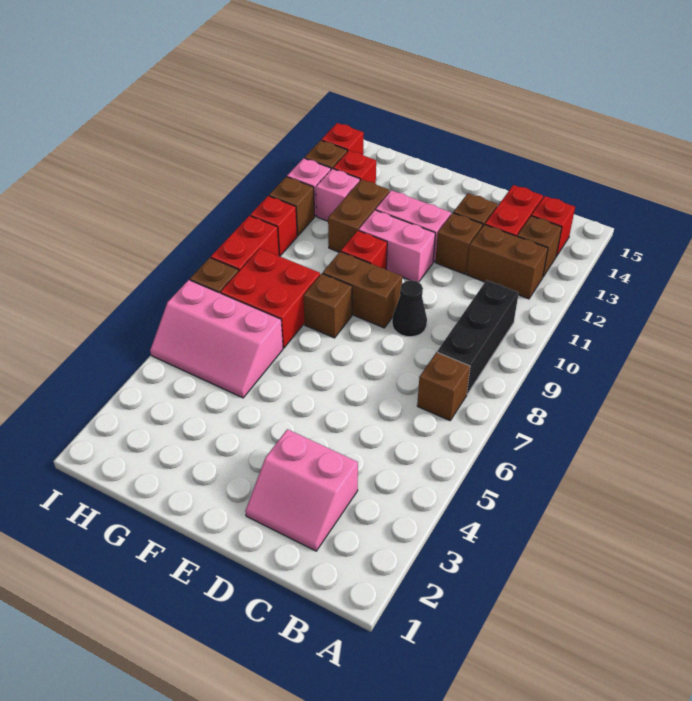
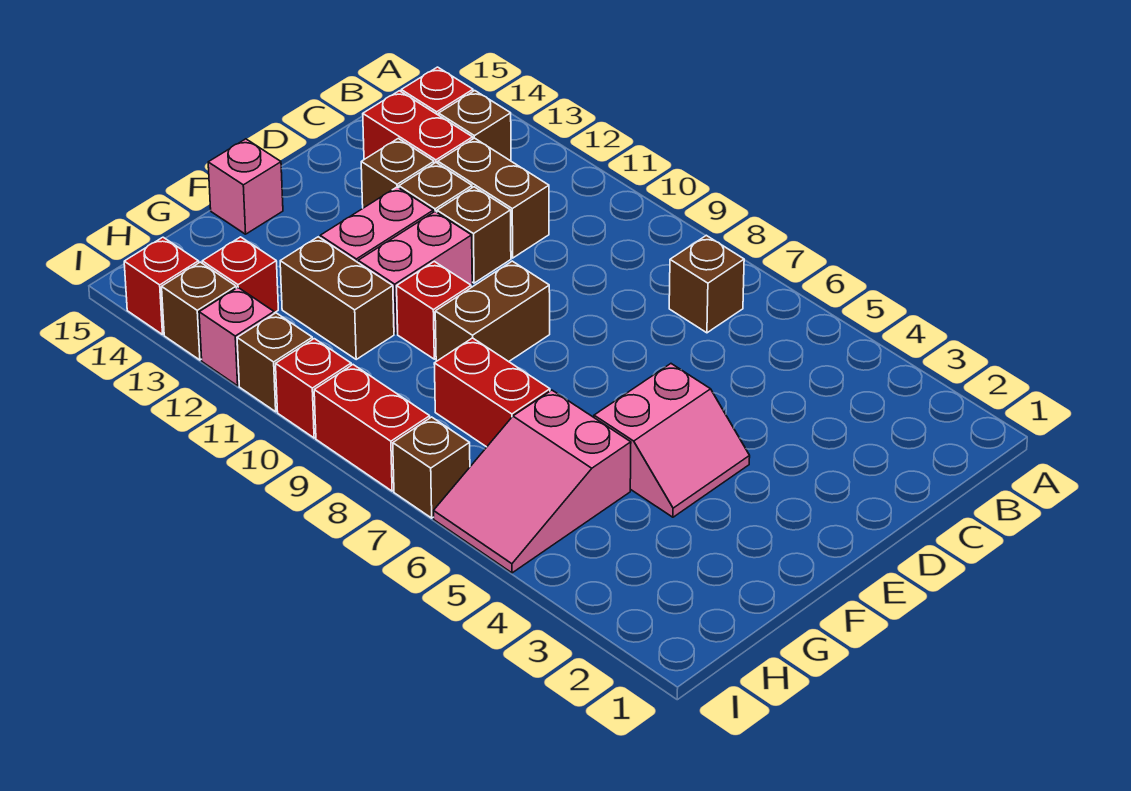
black brick B8:B10 level 1 -> none
brown brick B12:C12 level 1 -> brown brick C11:C12 level 1
pink slope C2:D3 level 1 top 3 -> pink slope E4:F5 level 1 top 5
black cone D9 level 1 -> none
brown brick F8 level 1 -> brown brick D11 level 1
pink slope G5:I6 level 1 top 6 -> pink slope G5:I6 level 1 top G
red brick G7:H8 level 1 -> red brick G7:G8 level 1
pink brick H12 level 1 -> pink brick F15 level 1

